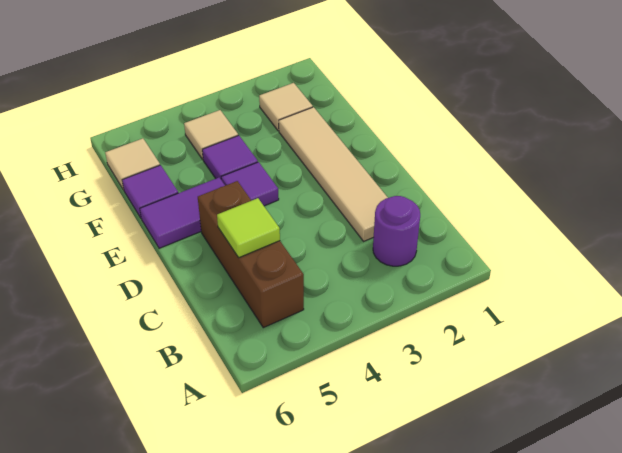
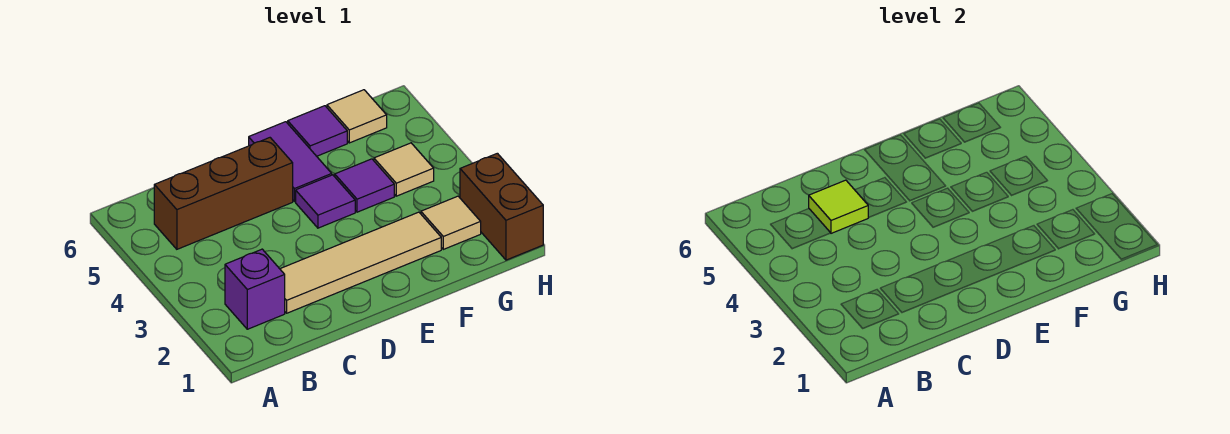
purple round brick B2 level 1 -> purple brick B2 level 1
none -> brown brick H1:H2 level 1

